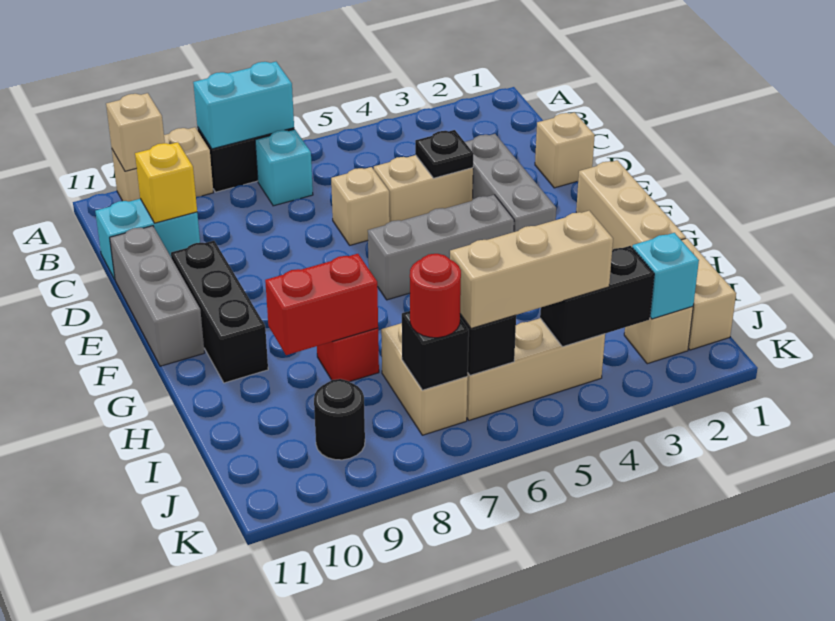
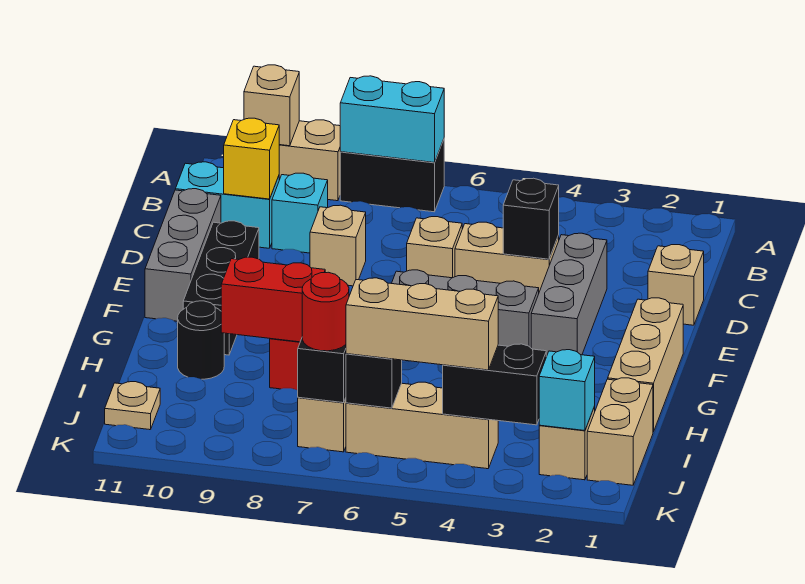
cyan brick B7 level 1 -> cyan brick C9 level 1
black plate D4 level 2 -> black brick D4 level 2
none -> tan brick D8 level 1
black round brick J9 level 1 -> black round brick H10 level 1
none -> tan plate J11 level 1

